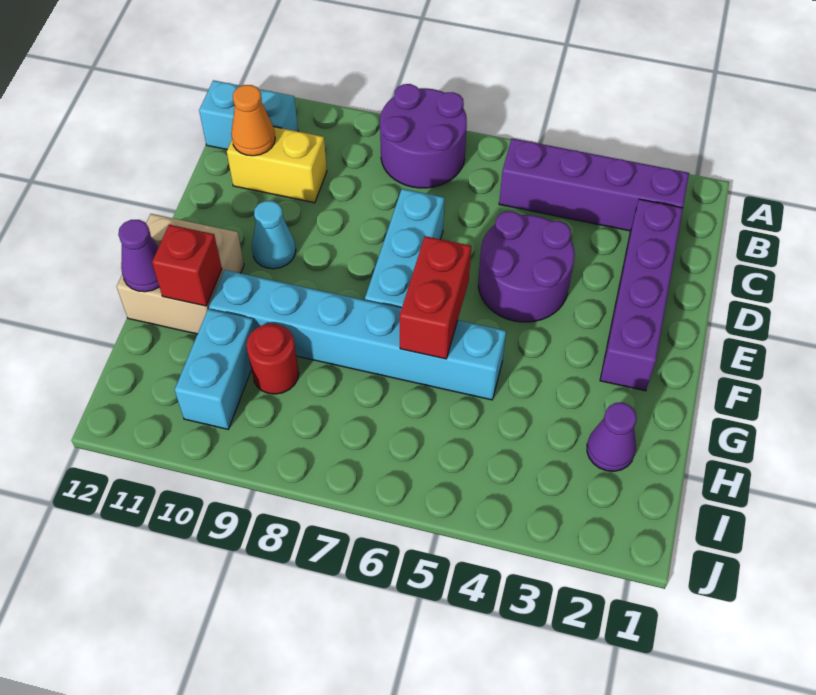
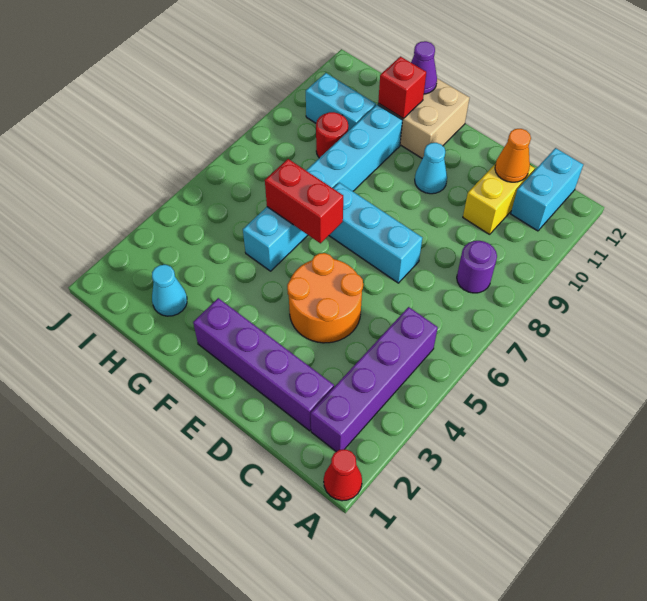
none -> red cone A1 level 1
purple round brick A7:B8 level 1 -> purple round brick B8 level 1
purple round brick D4:E5 level 1 -> orange round brick D4:E5 level 1
purple cone H2 level 1 -> cyan cone H2 level 1

